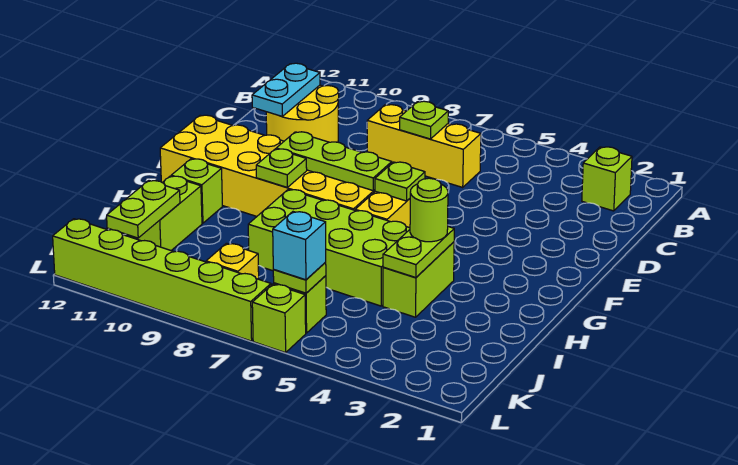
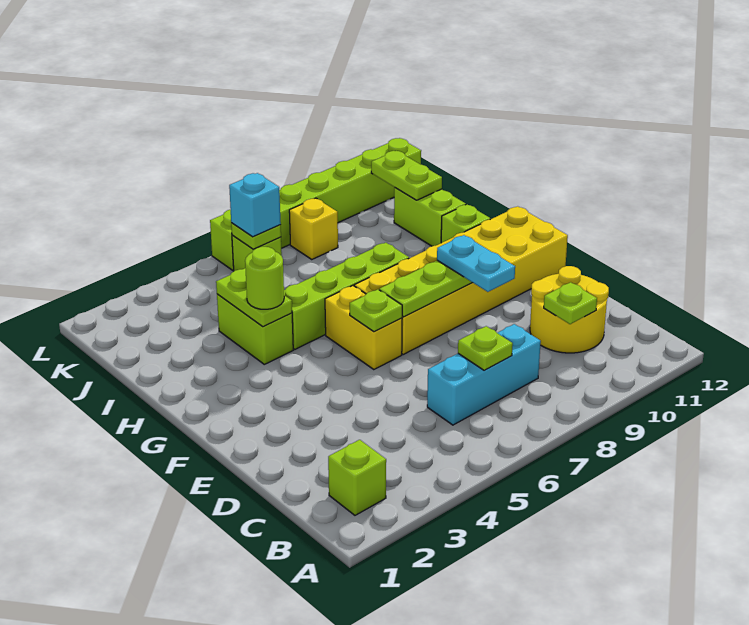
yellow brick C6:C8 level 1 -> cyan brick C6:C8 level 1
cyan plate C11:D11 level 2 -> cyan plate E9:F9 level 3
lime plate G9 level 2 -> lime plate C10 level 2
lime brick H5:I8 level 1 -> lime brick H5:H8 level 1

